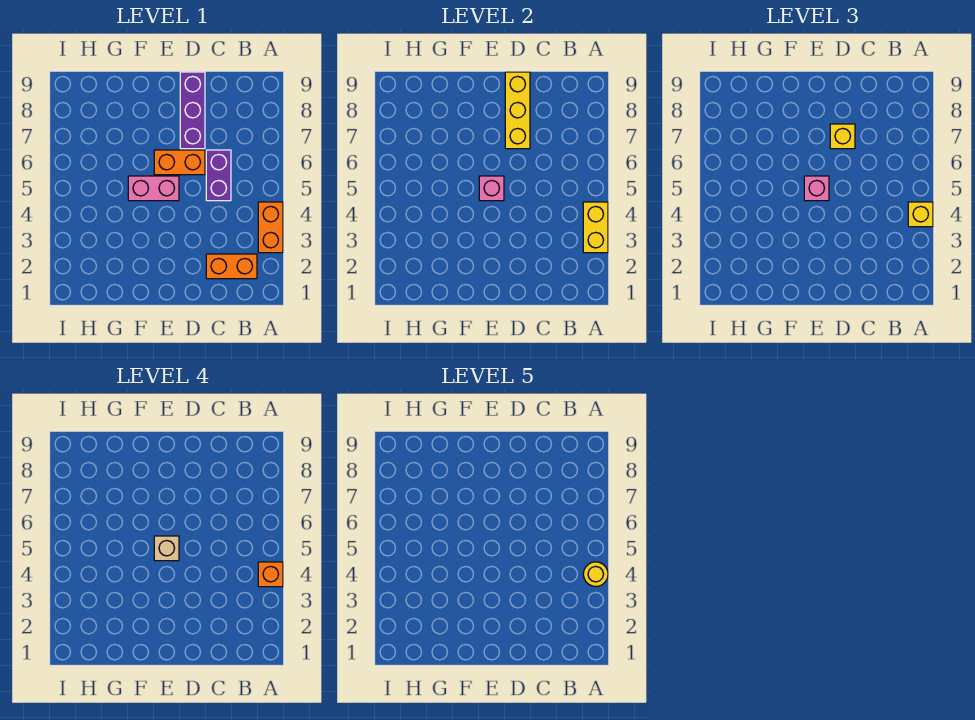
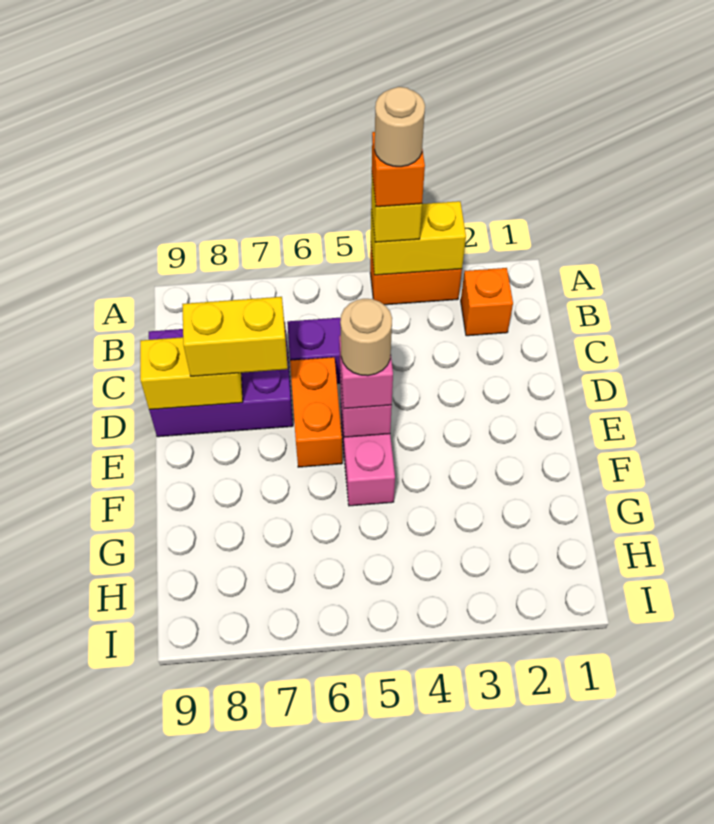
yellow round brick A4 level 5 -> tan round brick A4 level 5
orange brick B2:C2 level 1 -> orange brick B2 level 1
purple brick D7:D9 level 1 -> purple brick C7:D9 level 1
yellow brick D7:D9 level 2 -> yellow brick D8:D9 level 2
yellow brick D7 level 3 -> yellow brick D7:D8 level 3
tan brick E5 level 4 -> tan round brick E5 level 4

